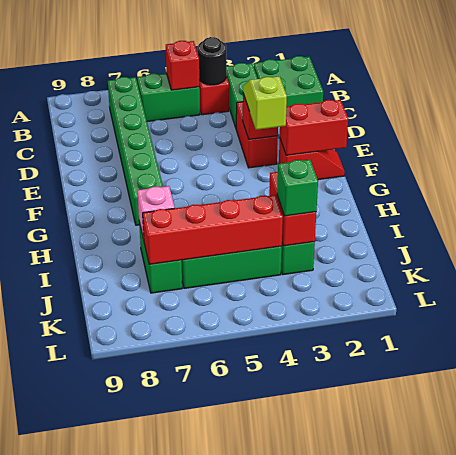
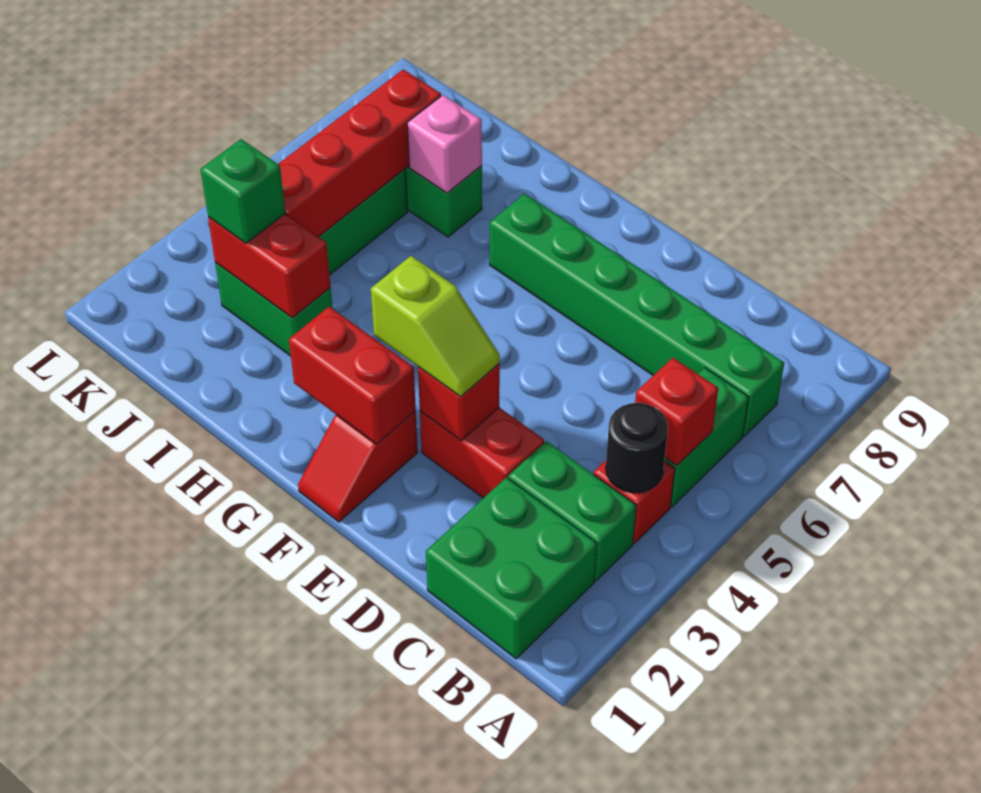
red brick F1:F2 level 2 -> red brick F2:G2 level 2

